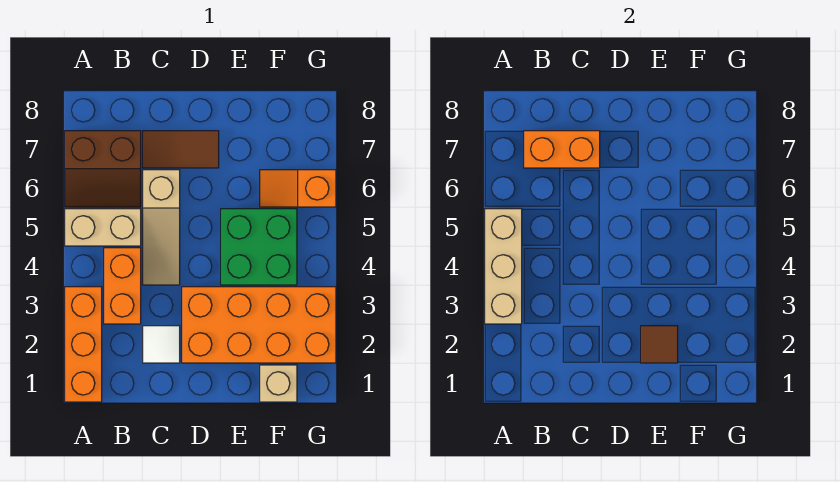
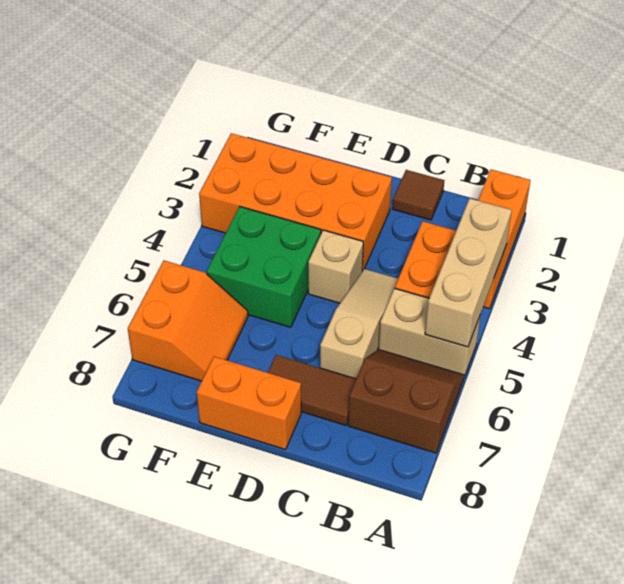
orange brick B7:C7 level 2 -> orange brick D8:E8 level 1
white tile C2 level 1 -> none
brown tile E2 level 2 -> brown tile C1 level 1
tan brick F1 level 1 -> tan brick D4 level 1
orange slope F6:G6 level 1 top G -> orange slope F6:G7 level 1 top G

